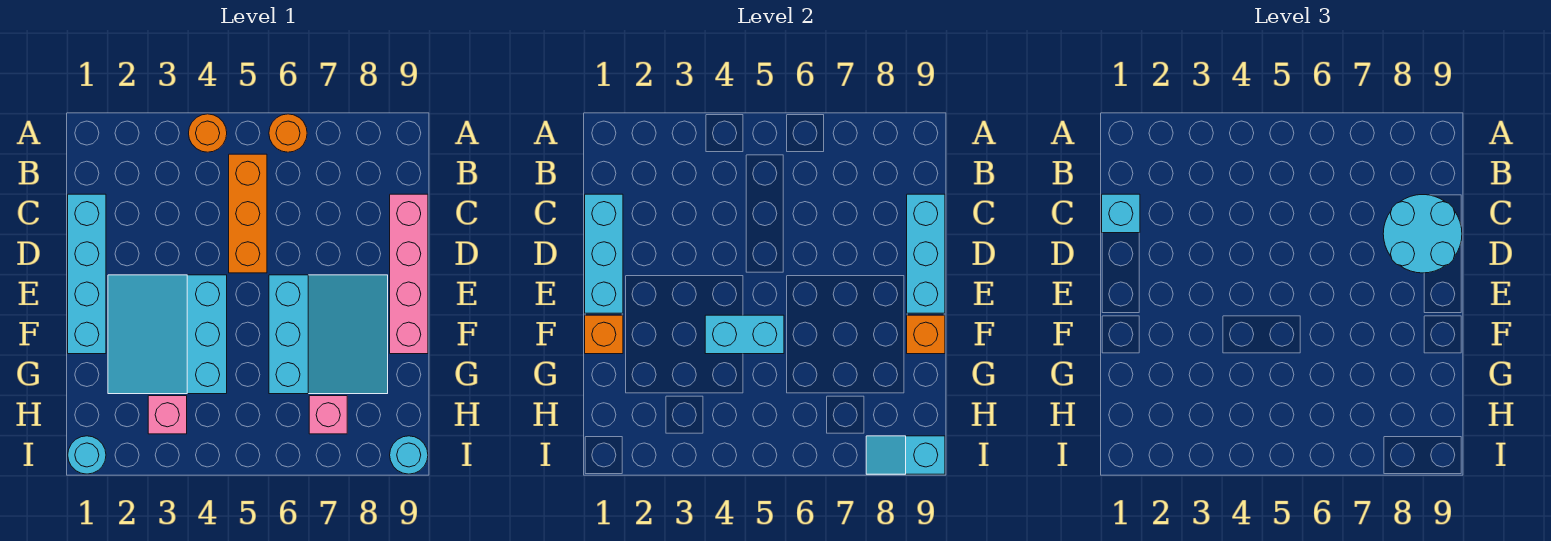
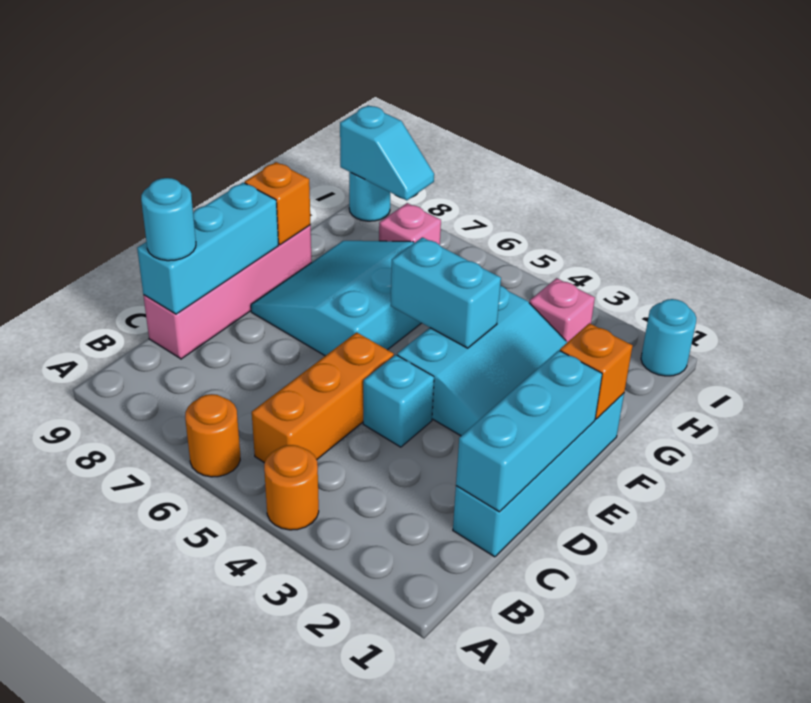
cyan brick C1 level 3 -> cyan brick D4 level 1
cyan round brick C8:D9 level 3 -> cyan round brick C9 level 3

